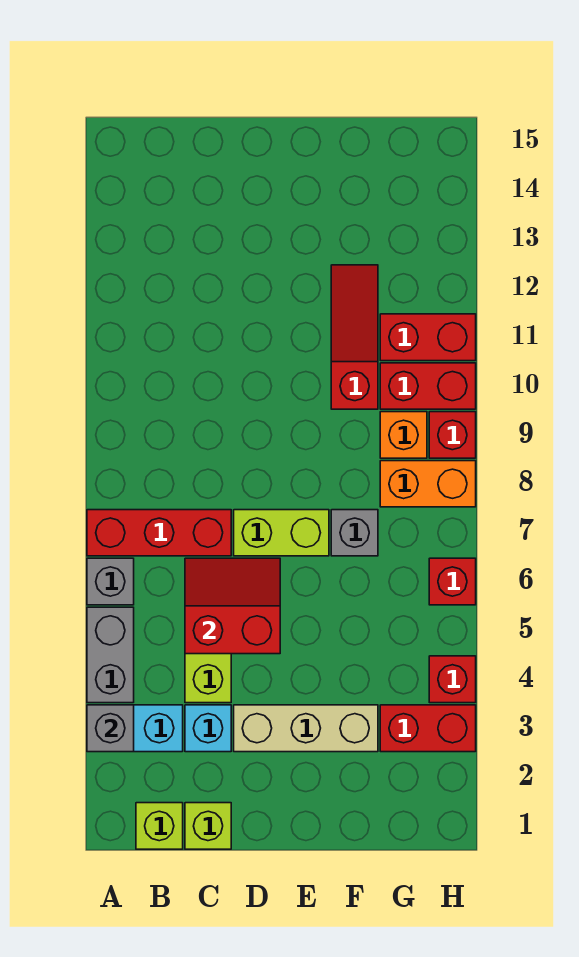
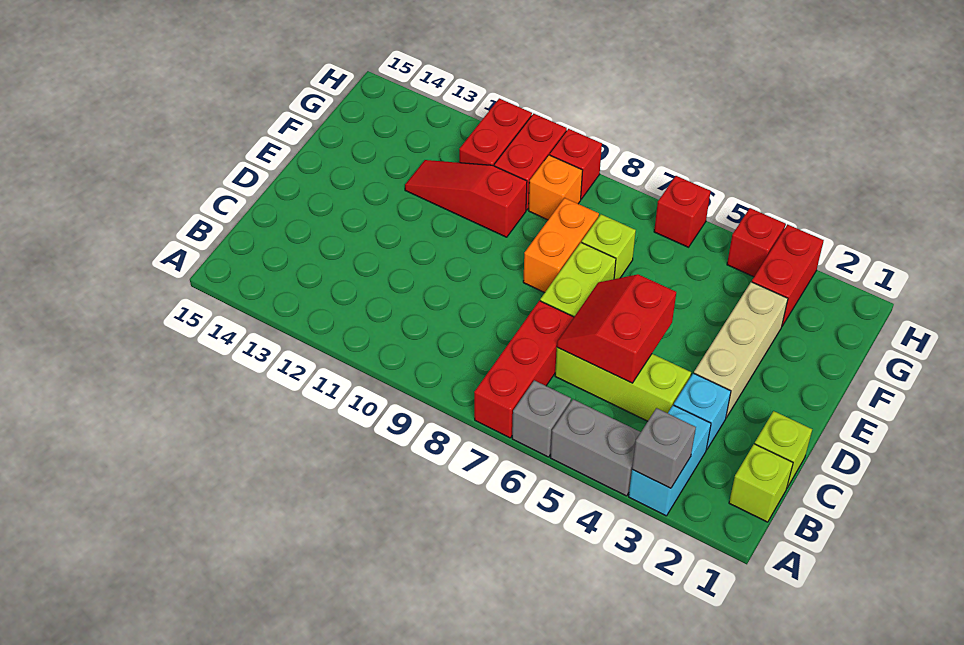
grey brick F7 level 1 -> lime brick F7 level 1
orange brick G8:H8 level 1 -> orange brick E8:F8 level 1

